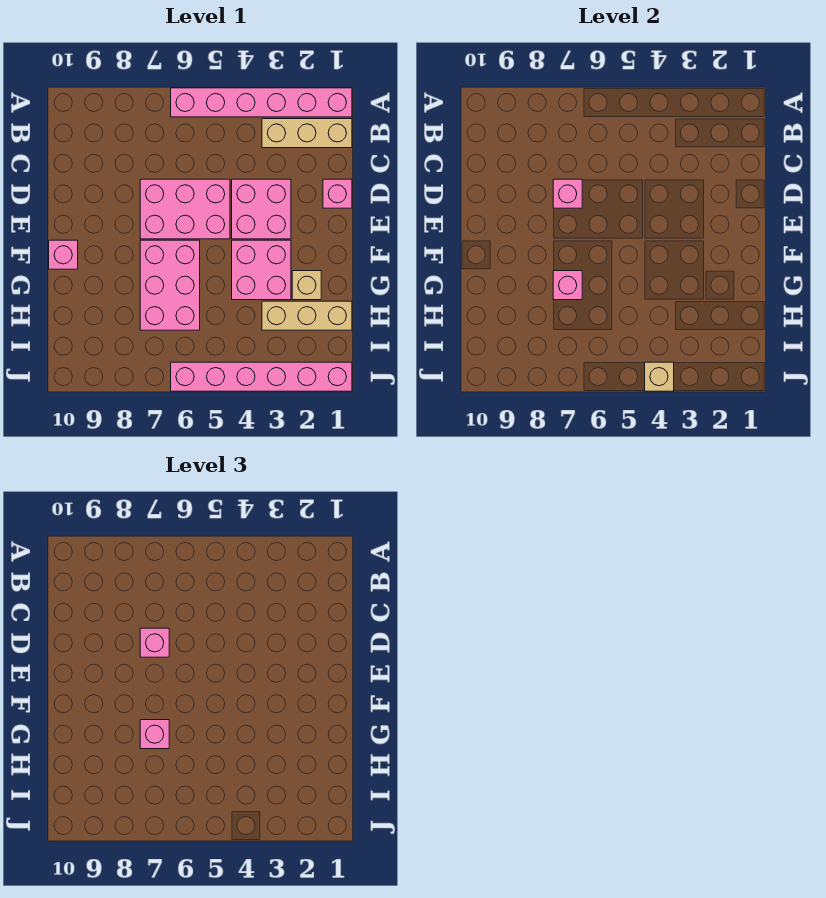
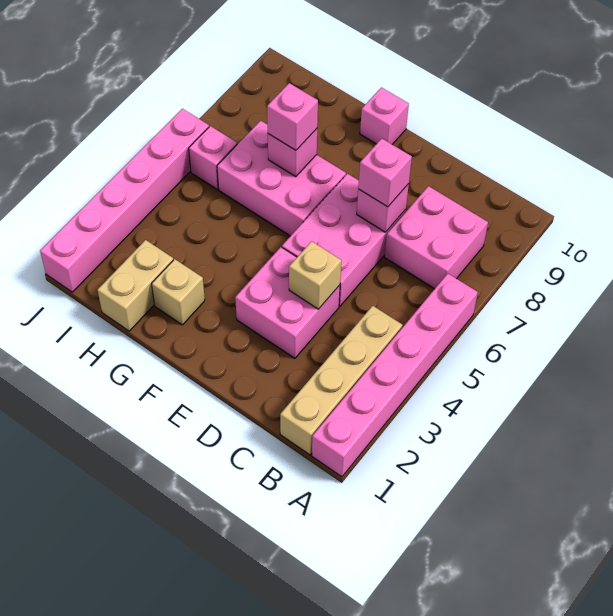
tan brick B1:B3 level 1 -> tan brick B1:B4 level 1
pink brick D1 level 1 -> pink brick I6 level 1
pink brick F3:G4 level 1 -> pink brick B7:C8 level 1
tan brick H1:H3 level 1 -> tan brick H1:H2 level 1
tan brick J4 level 2 -> tan brick D4 level 2

